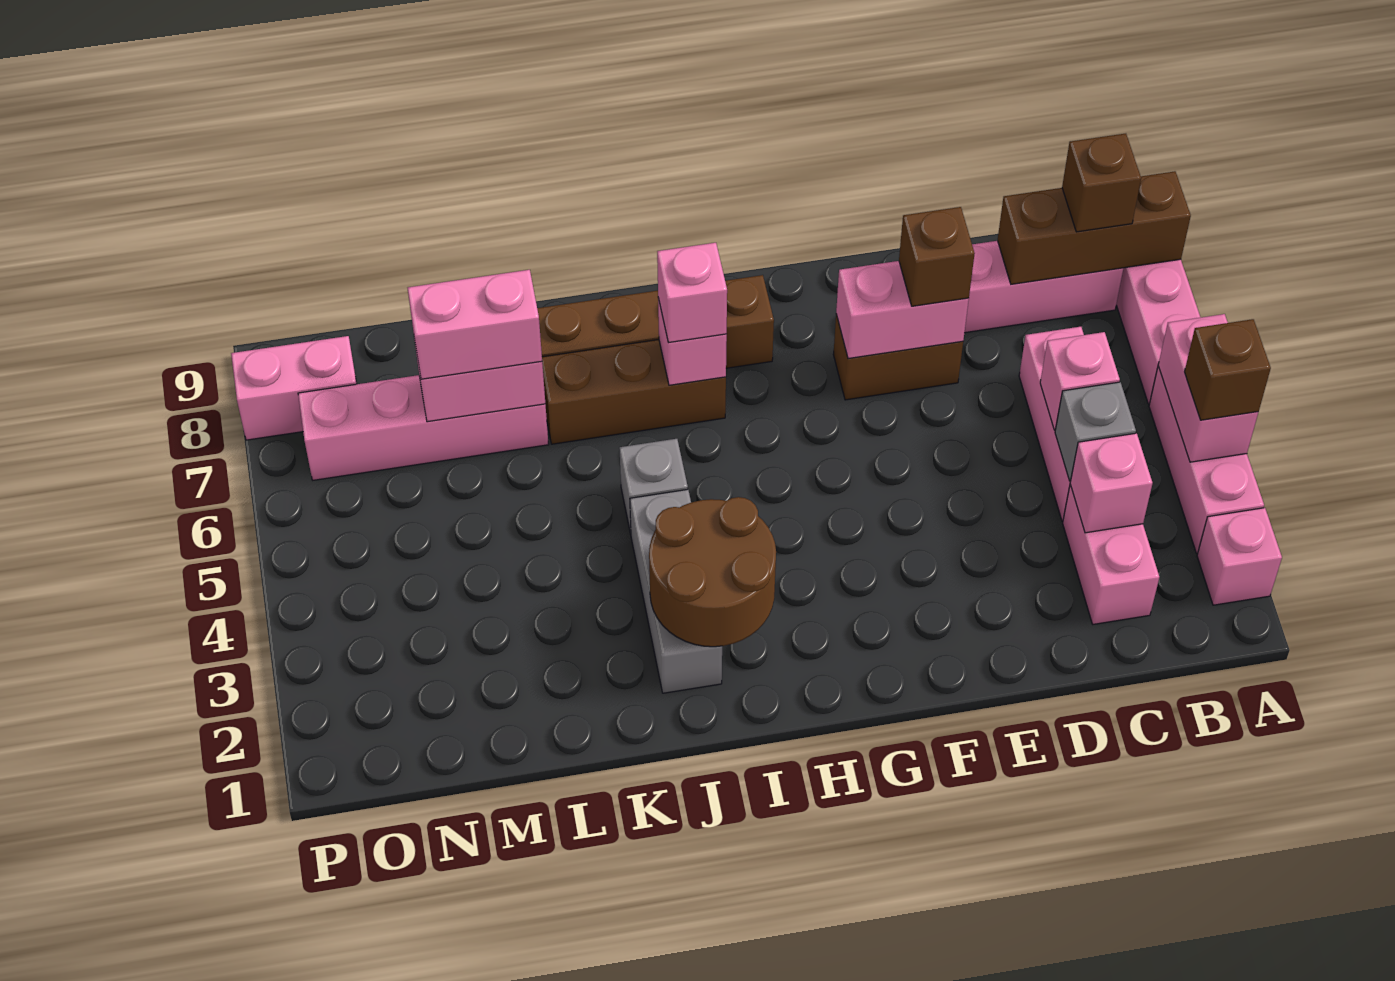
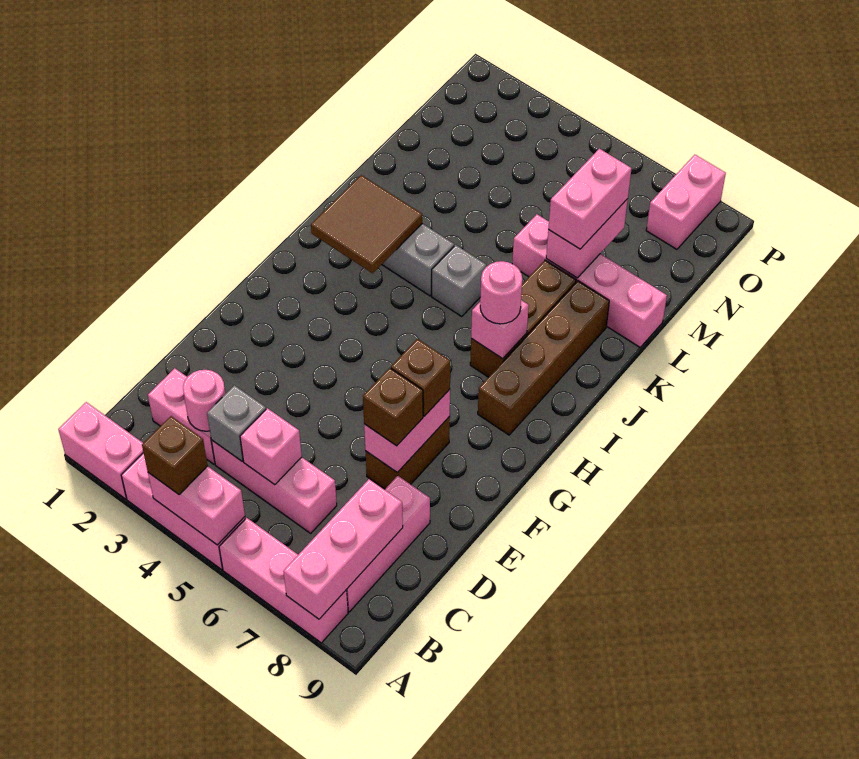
pink brick A2 level 1 -> pink brick A1:A2 level 1
brown brick A8:C8 level 2 -> pink brick A8:C8 level 2
brown brick B8 level 3 -> brown brick F7 level 3
pink brick C3 level 2 -> pink round brick C3 level 2
brown round brick I2:J3 level 2 -> brown tile I2:J3 level 2
pink brick I7 level 3 -> pink round brick I7 level 3
pink brick L7:O7 level 1 -> pink brick L6:L9 level 1

